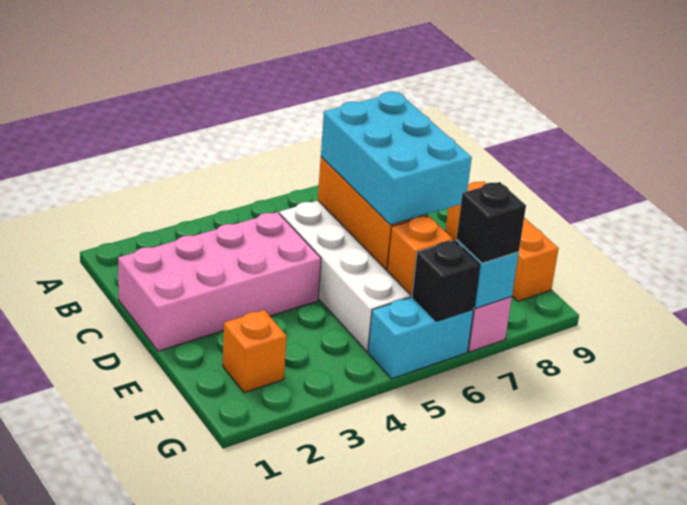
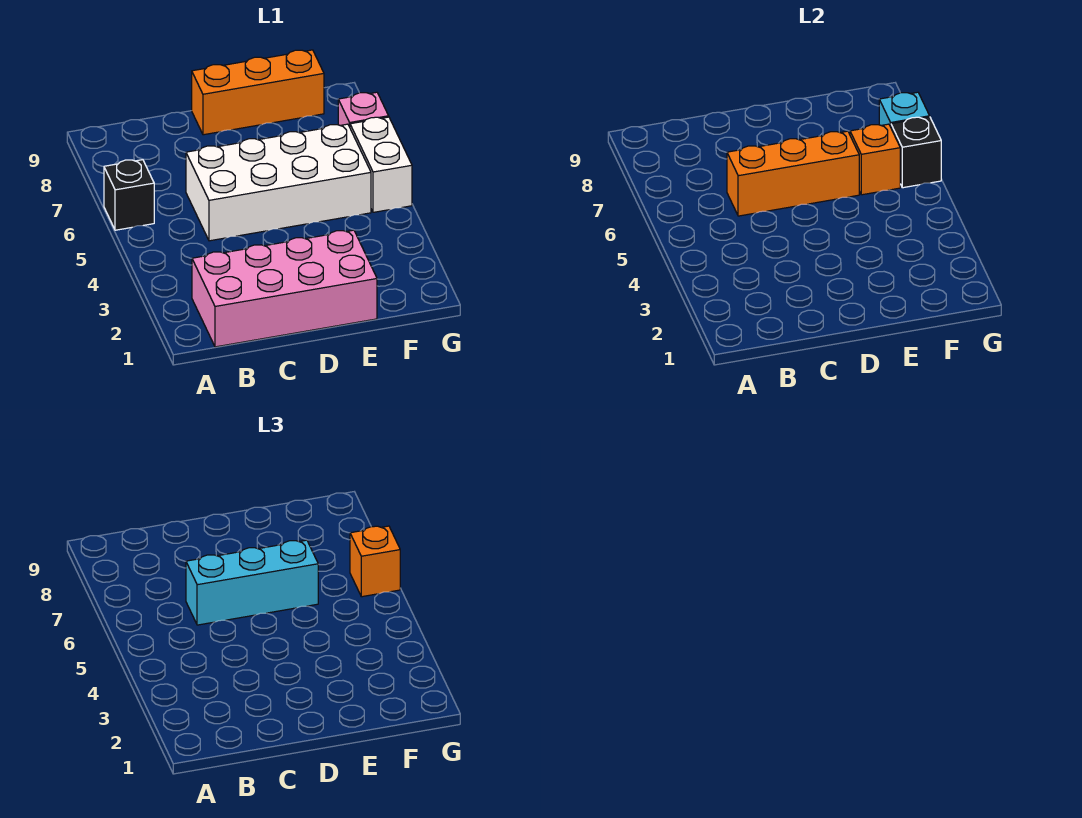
pink brick C1:D4 level 1 -> pink brick B1:E2 level 1
cyan brick C6:E7 level 3 -> cyan brick C6:E6 level 3
orange brick F2 level 1 -> orange brick G6 level 3
cyan brick G5:G6 level 1 -> white brick G5:G6 level 1
black brick G7 level 3 -> black brick A6 level 1

